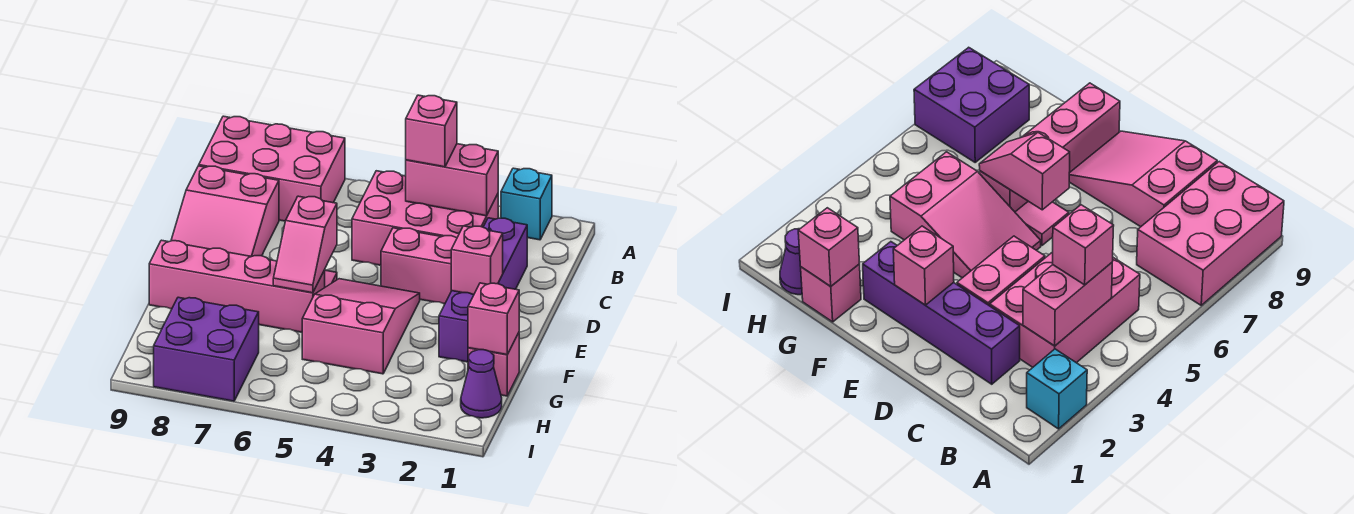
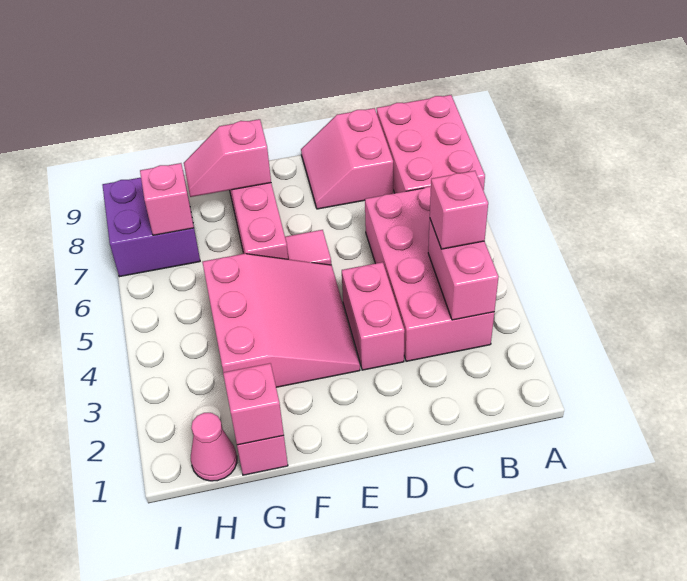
cyan brick A2 level 1 -> none
pink brick B3:C5 level 1 -> pink brick B3:C6 level 1
purple brick C2:F2 level 1 -> none
pink slope C8:E9 level 1 top C -> pink slope C8:D9 level 1 top C
pink brick E2 level 2 -> pink brick H7 level 2
pink slope E4:G5 level 1 top G -> pink slope E3:G5 level 1 top G
pink slope E6:F6 level 2 top E -> pink slope F8:G8 level 2 top F
purple cone H1 level 1 -> pink cone H1 level 1

